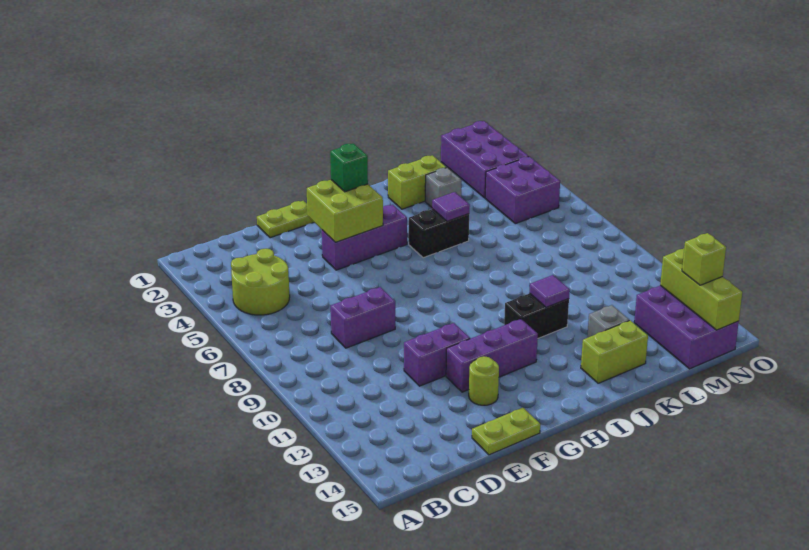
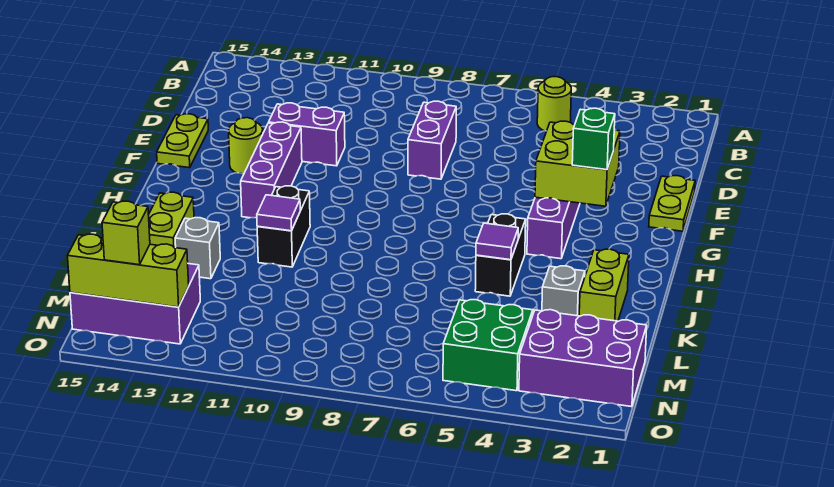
lime round brick B4:C5 level 1 -> lime round brick B5 level 1
purple brick E11:F11 level 1 -> purple brick E11:E12 level 1
purple brick M4:N5 level 1 -> green brick M4:N5 level 1

